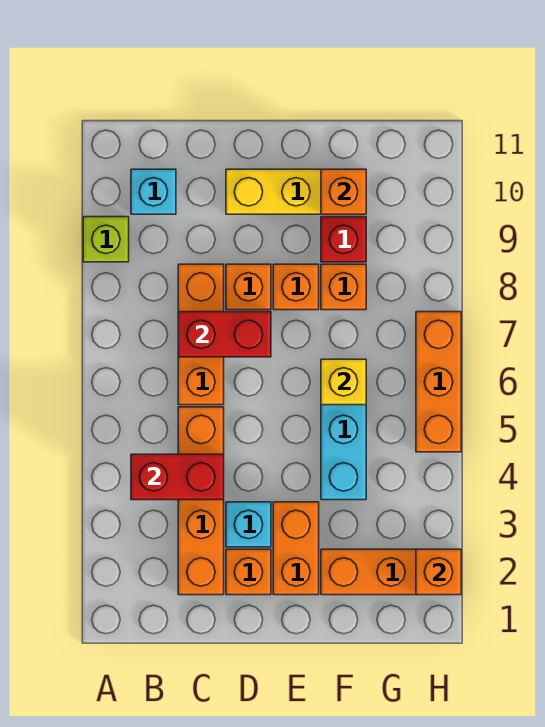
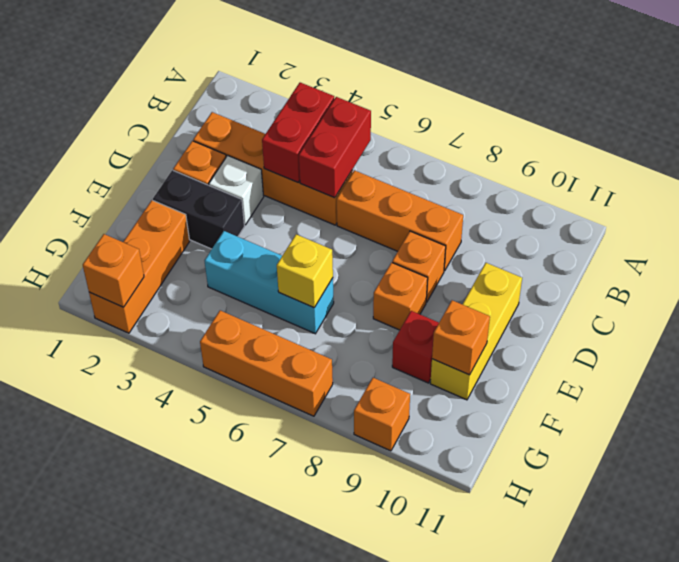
lime brick A9 level 1 -> none
cyan brick B10 level 1 -> none
red brick C7:D7 level 2 -> red brick B5:C5 level 2
cyan brick D3 level 1 -> white brick D3 level 1
orange brick E2:E3 level 1 -> black brick E2:E3 level 1
orange brick F8 level 1 -> orange brick H9 level 1

